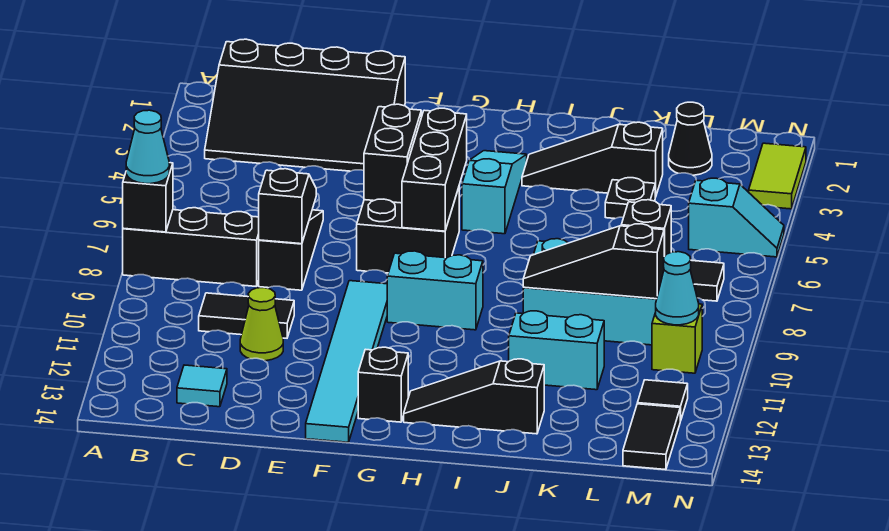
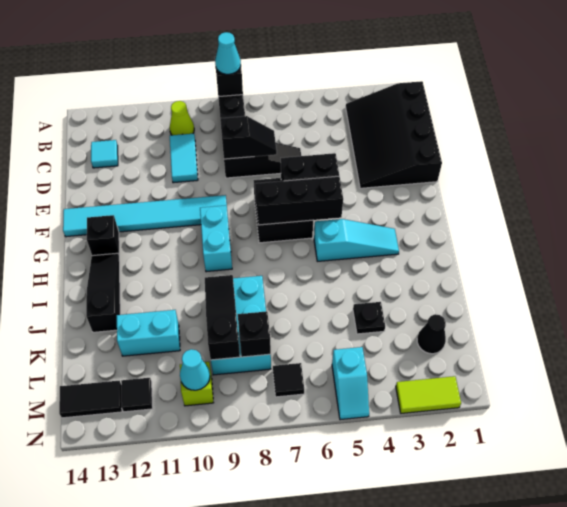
black tile C10:D10 level 1 -> cyan tile C10:D10 level 1
lime cone D11 level 1 -> lime cone B10 level 1
black slope I3:K3 level 1 top K -> none
cyan brick J11:K11 level 1 -> cyan brick K11:K12 level 1

